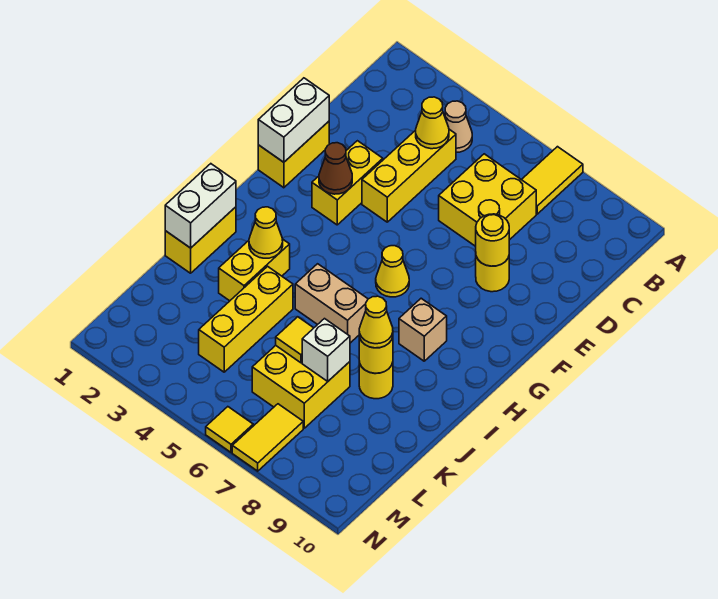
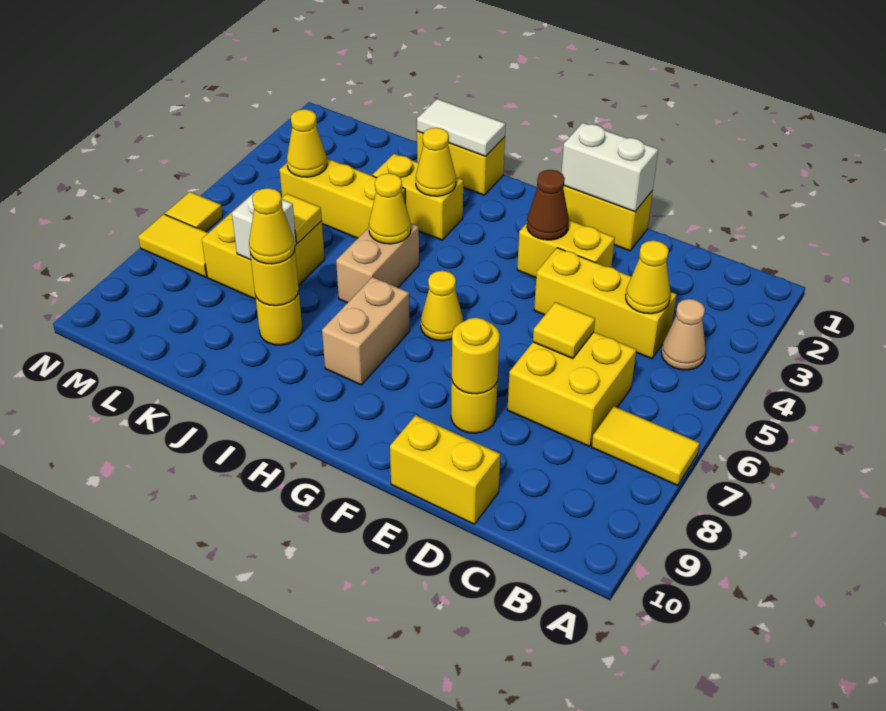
none -> yellow tile D6 level 2
none -> yellow brick D10:E10 level 1
tan brick H8 level 1 -> tan brick H7:H8 level 1
white brick I1:J1 level 2 -> white tile I1:J1 level 2
none -> yellow cone I5 level 2
none -> yellow cone L4 level 2

